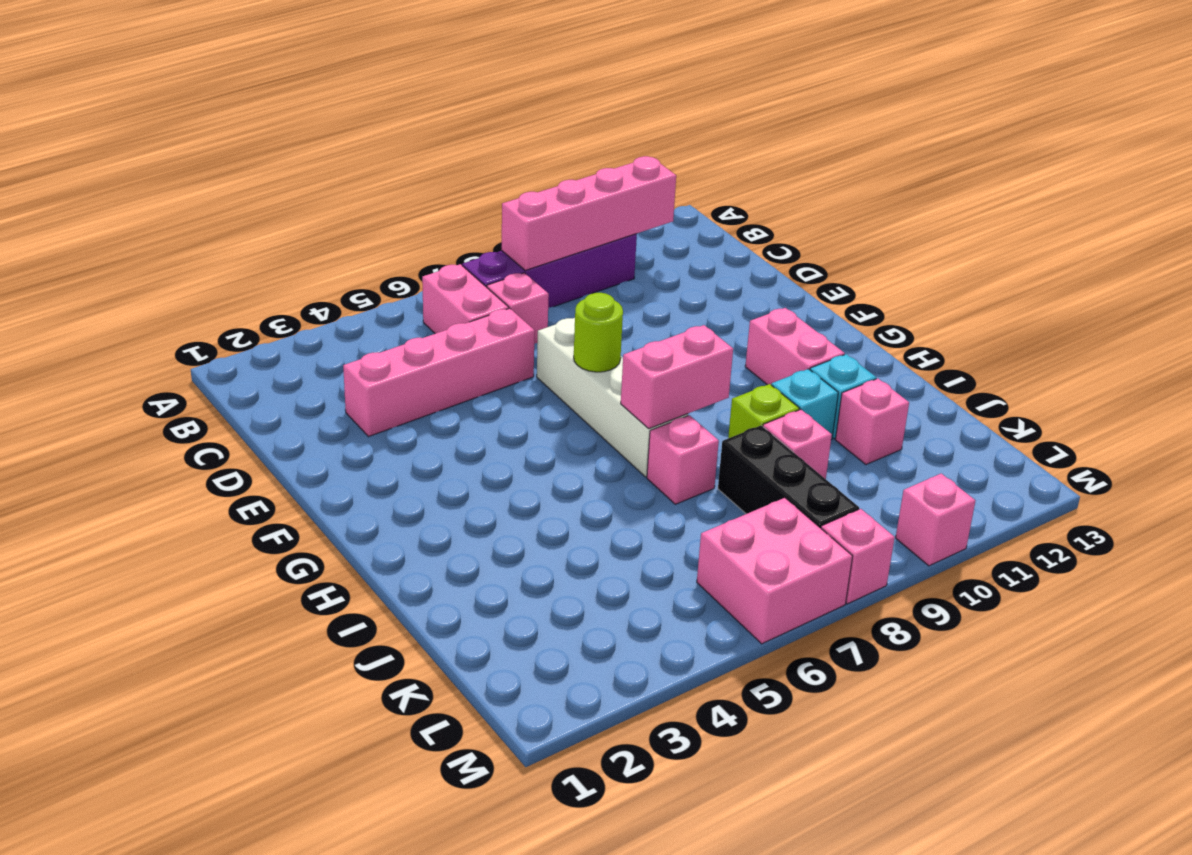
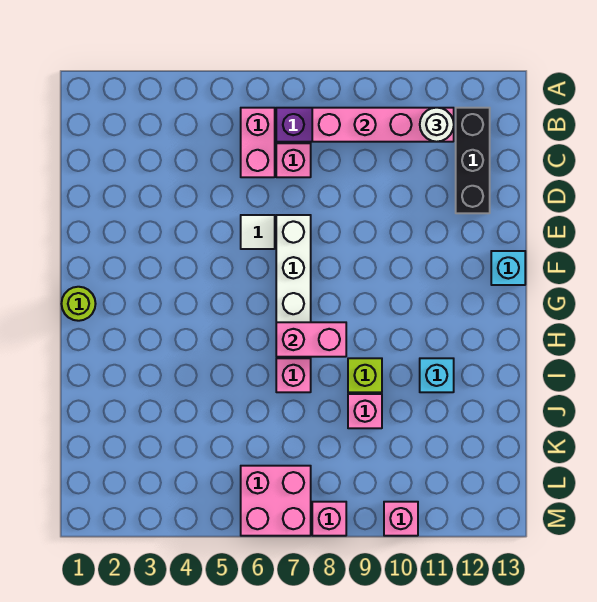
none -> white round brick B11 level 3
pink brick D3:D6 level 1 -> none
none -> white tile E6 level 1
lime round brick F7 level 2 -> lime round brick G1 level 1
pink brick G11:H11 level 1 -> none
cyan brick I10 level 1 -> cyan brick F13 level 1
black brick J8:L8 level 1 -> black brick B12:D12 level 1
pink brick J11 level 1 -> none

